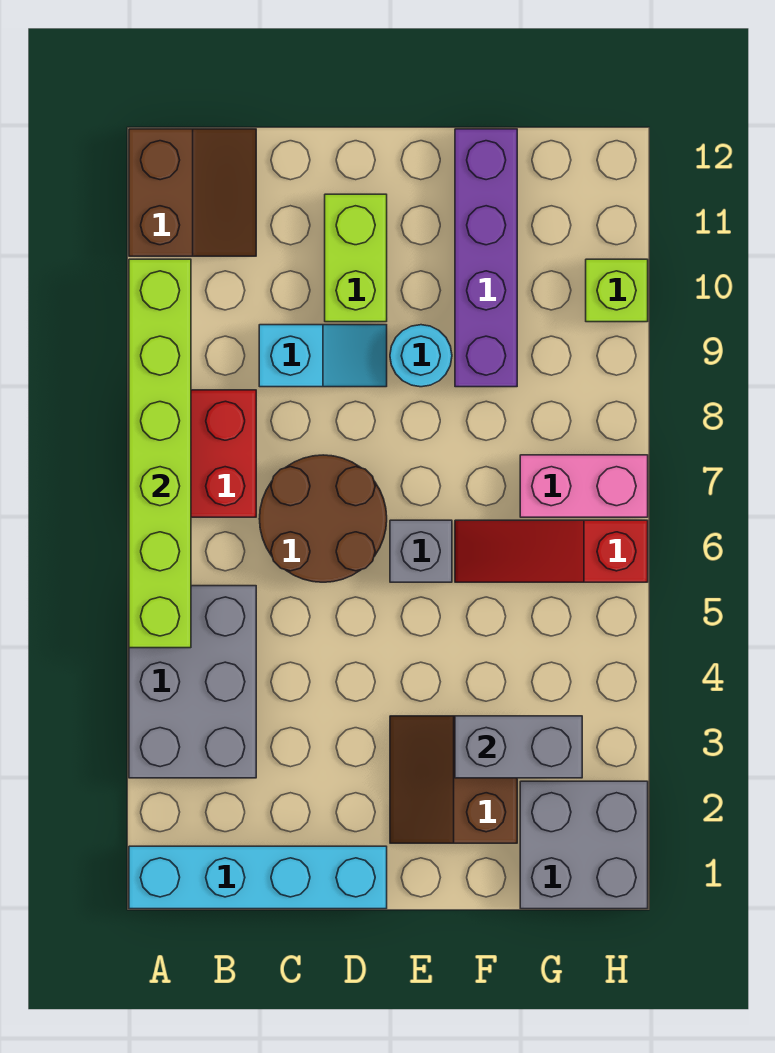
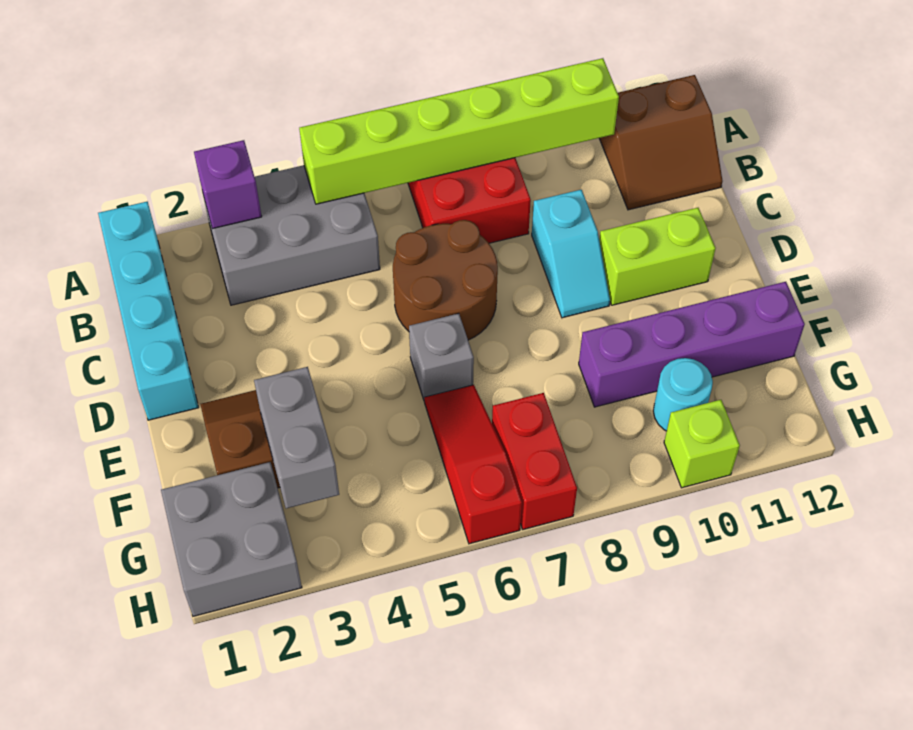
none -> purple brick A3 level 2
cyan round brick E9 level 1 -> cyan round brick G10 level 1
pink brick G7:H7 level 1 -> red brick G7:H7 level 1

